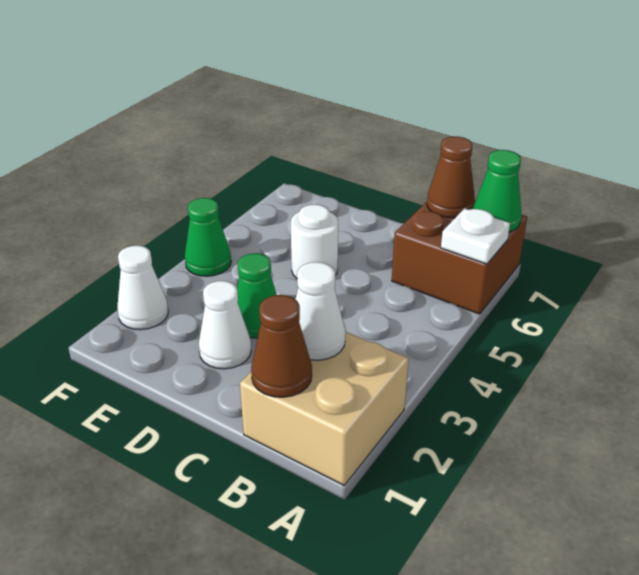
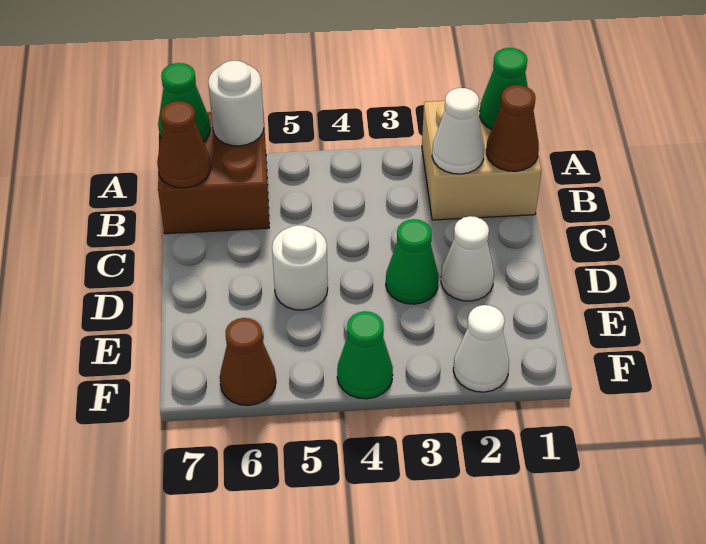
none -> green cone A1 level 2
white plate A6 level 2 -> white round brick A6 level 2
none -> brown cone F6 level 1

